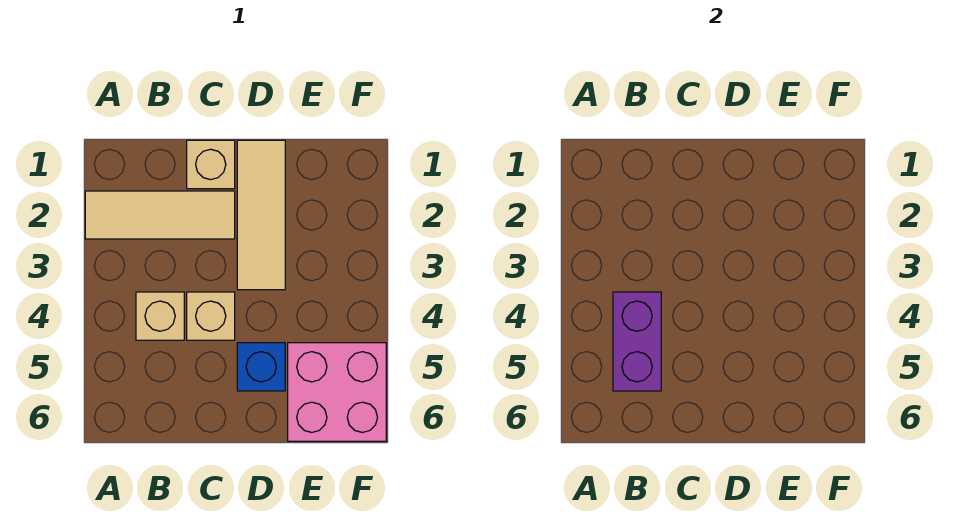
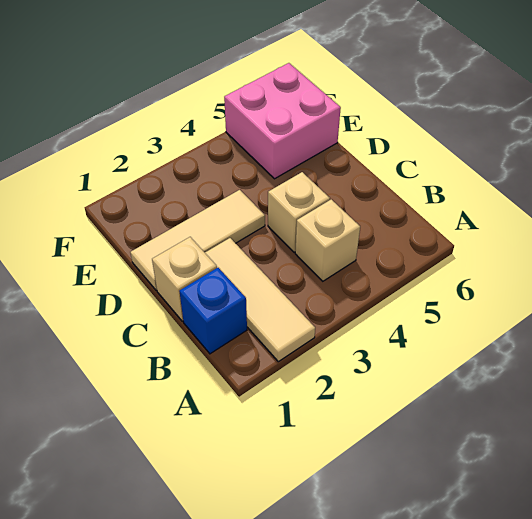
purple brick B4:B5 level 2 -> none
blue brick D5 level 1 -> blue brick B1 level 1

